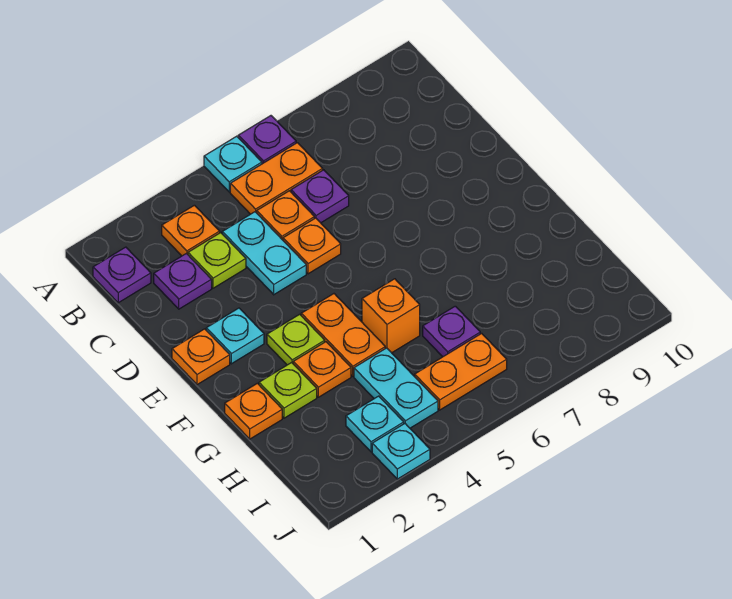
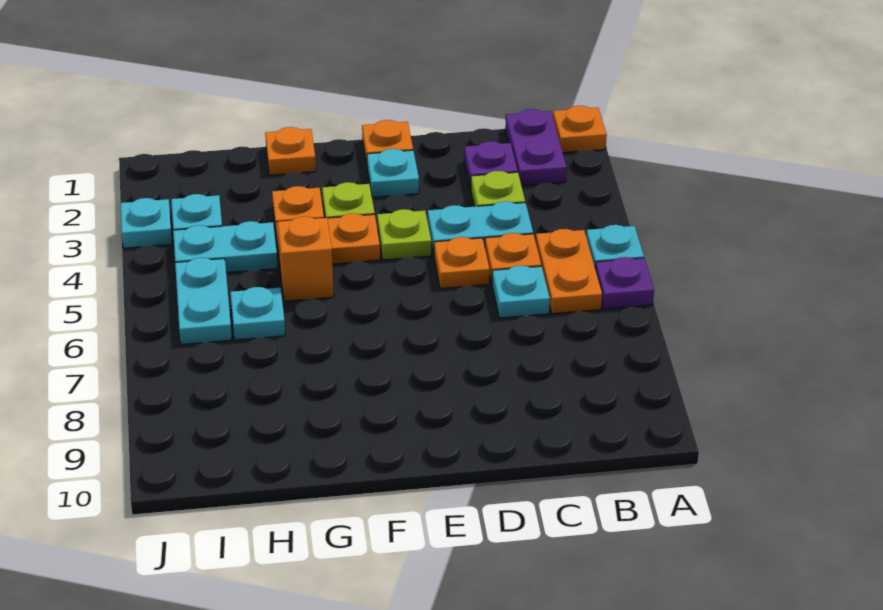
purple plate B1 level 1 -> purple plate B1:B2 level 1
orange plate B3 level 1 -> orange plate A1 level 1
purple plate C6 level 1 -> cyan plate C6 level 1
lime plate G2 level 1 -> lime plate E4 level 1
purple plate H6 level 1 -> cyan plate H6 level 1
orange plate I5:I6 level 1 -> cyan plate I5:I6 level 1

